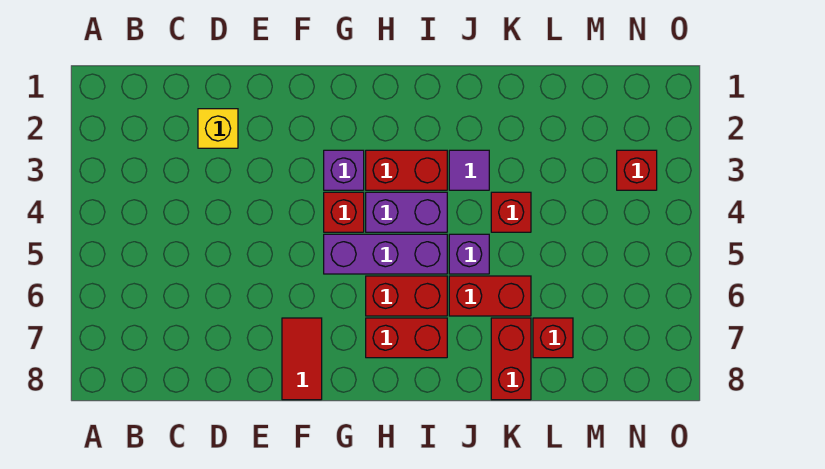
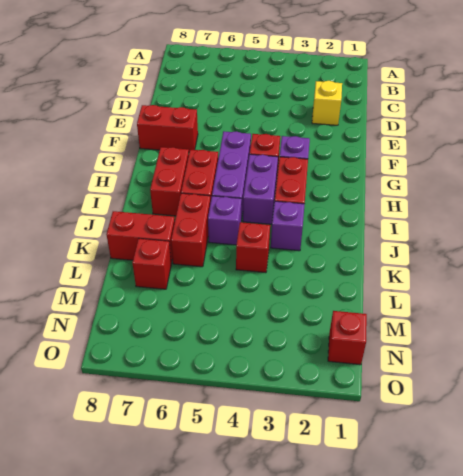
red tile F7:F8 level 1 -> red brick F7:F8 level 1
purple tile J3 level 1 -> purple brick J3 level 1
red brick N3 level 1 -> red brick N1 level 1

